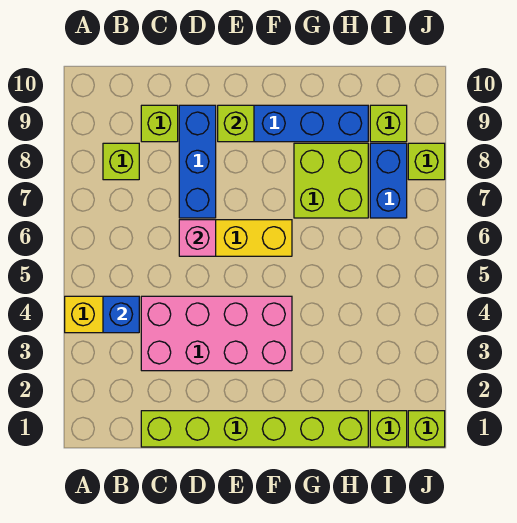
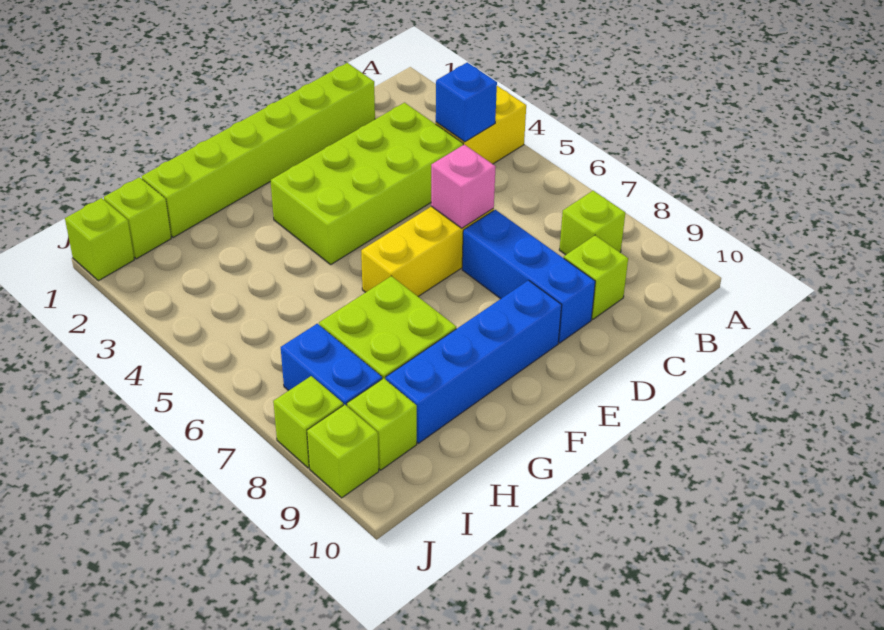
pink brick C3:F4 level 1 -> lime brick C3:F4 level 1
lime brick E9 level 2 -> lime brick J9 level 1

